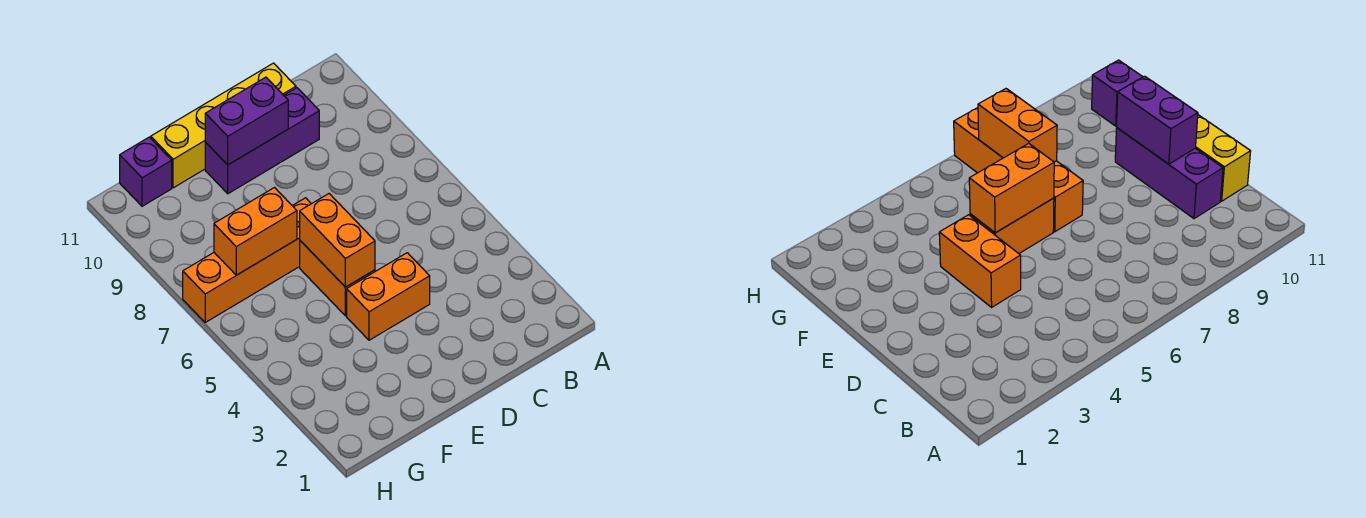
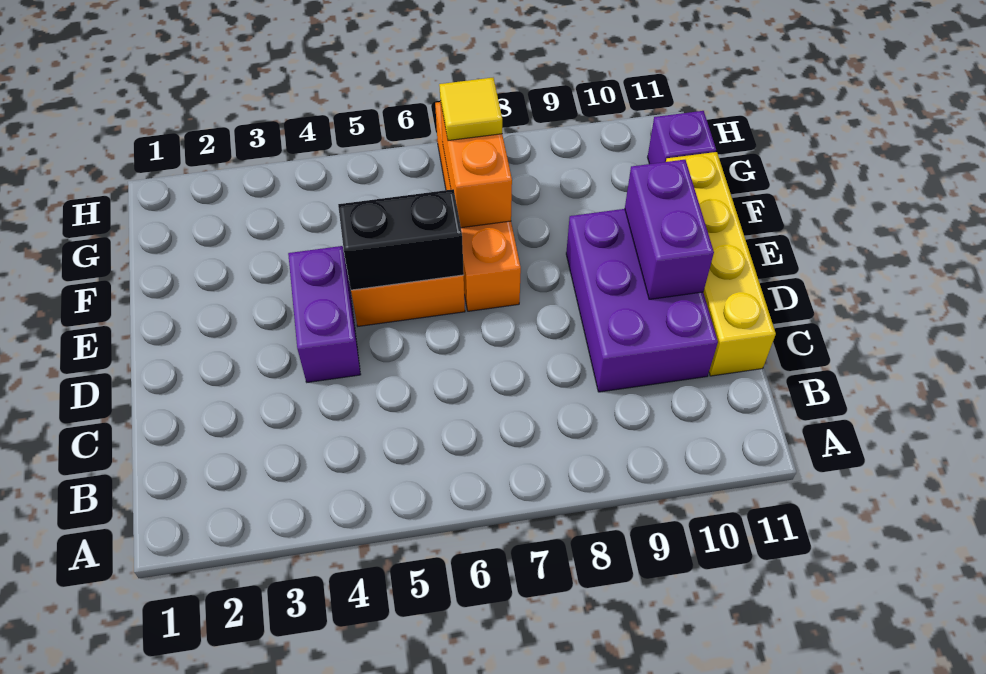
purple brick C10:E10 level 1 -> purple brick C9:E10 level 1
orange brick D4:E4 level 1 -> purple brick D4:E4 level 1
orange brick E5:E6 level 2 -> black brick E5:E6 level 2
none -> yellow tile G7 level 3

